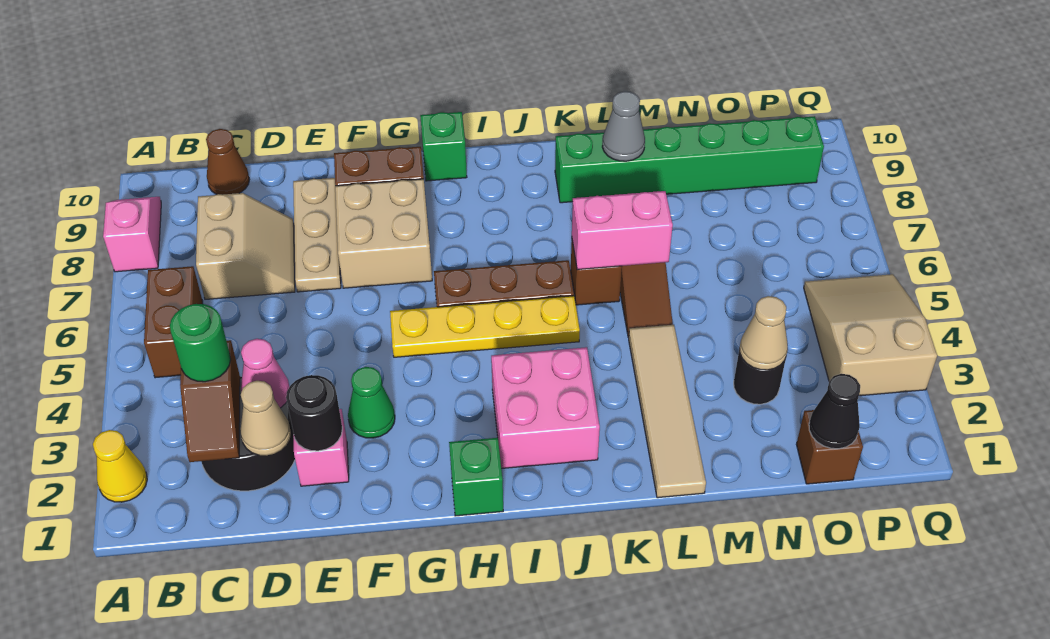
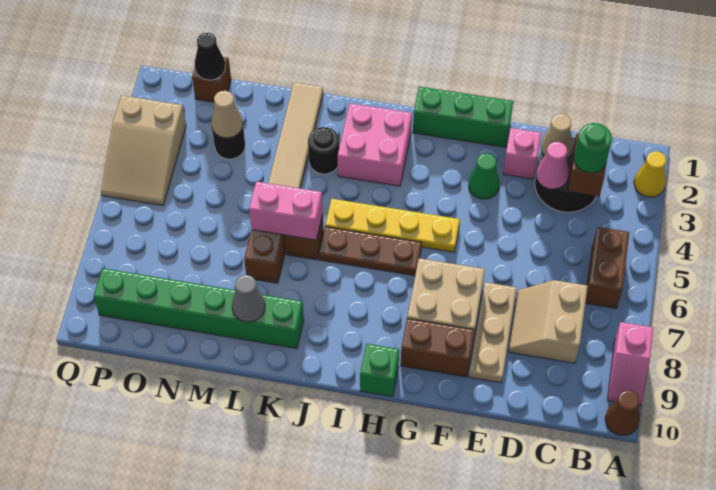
brown cone C10 level 1 -> brown cone A10 level 1
black round brick E2 level 2 -> black round brick K3 level 1
green brick H1 level 1 -> green brick F1:H1 level 1

